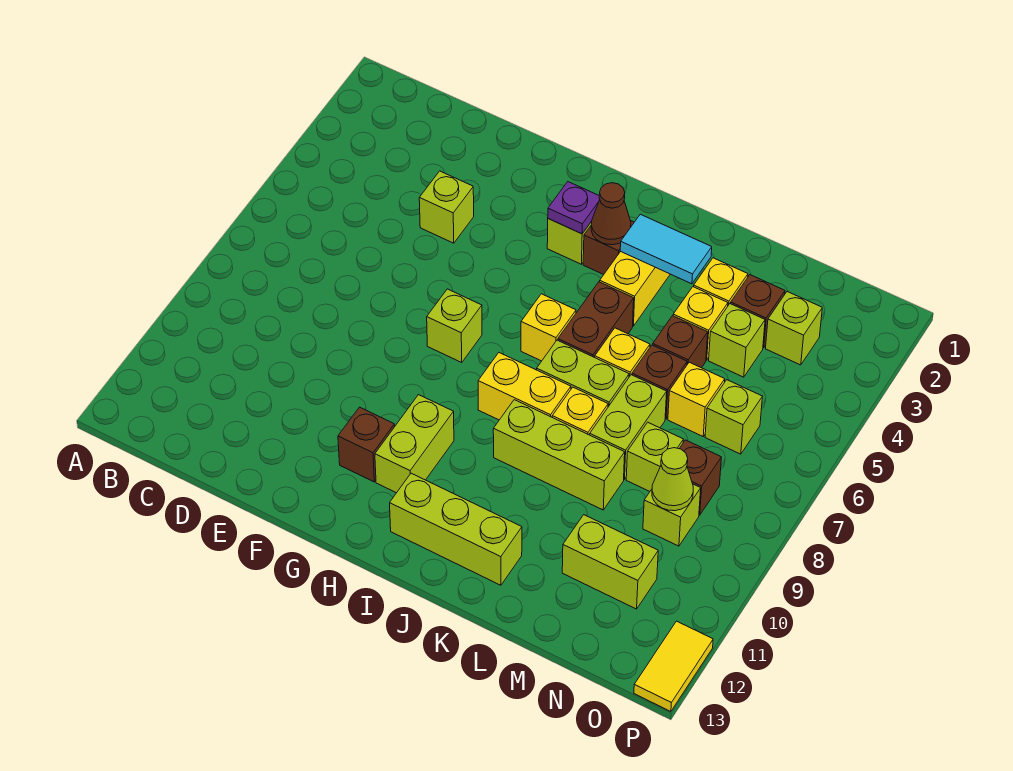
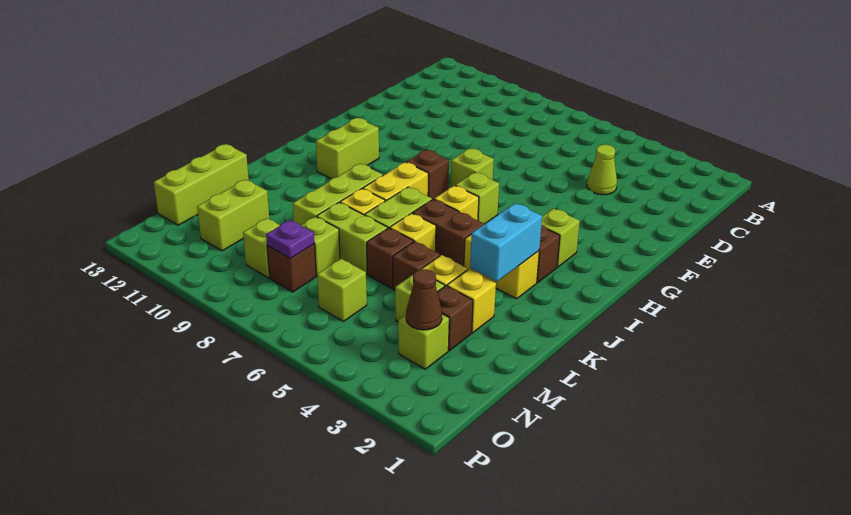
lime brick E4 level 1 -> lime brick H6 level 1
brown brick G11 level 1 -> brown brick H8 level 1
purple plate H3 level 2 -> purple plate N8 level 2
lime brick H10:H11 level 1 -> lime brick H11:I11 level 1
brown cone I3 level 2 -> brown cone N3 level 2
lime brick I12:K12 level 1 -> lime brick L13:N13 level 1
cyan tile J3:K3 level 2 -> cyan brick J3:K3 level 2
yellow brick M6 level 1 -> none
lime cone N9 level 2 -> lime cone D4 level 1
yellow tile P12:P13 level 1 -> none

